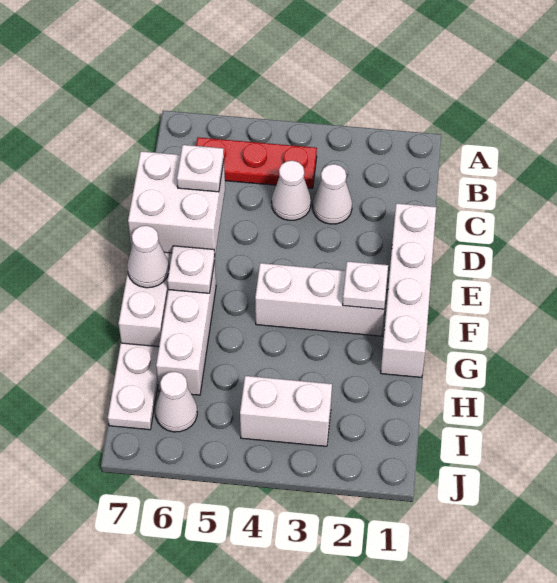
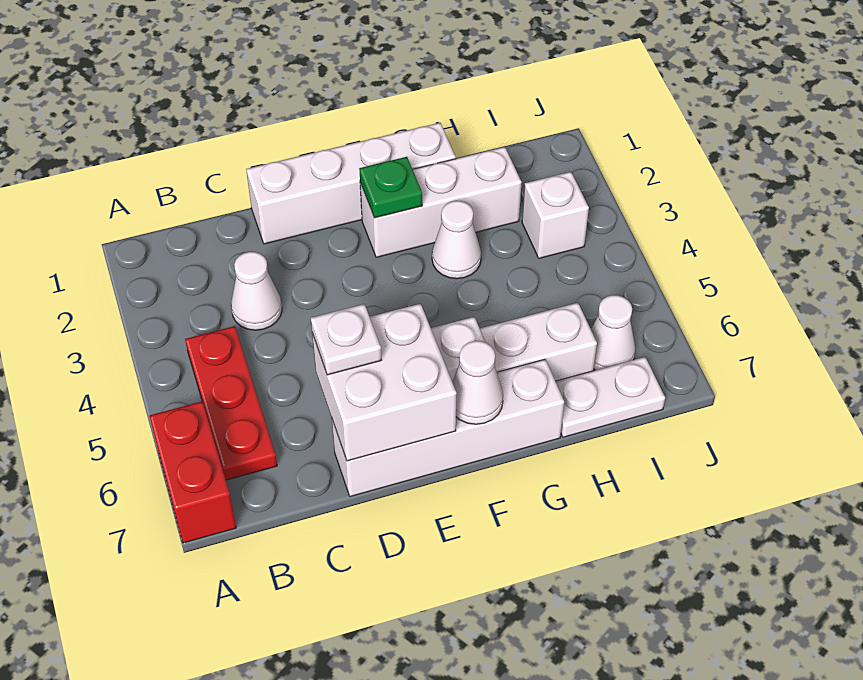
none -> red brick A6:A7 level 1
white cone C4 level 1 -> white cone G3 level 1
white brick F2:F4 level 1 -> white brick F2:H2 level 1
white plate F2 level 2 -> green plate F2 level 2
white brick I3:I4 level 1 -> white brick I3 level 1

